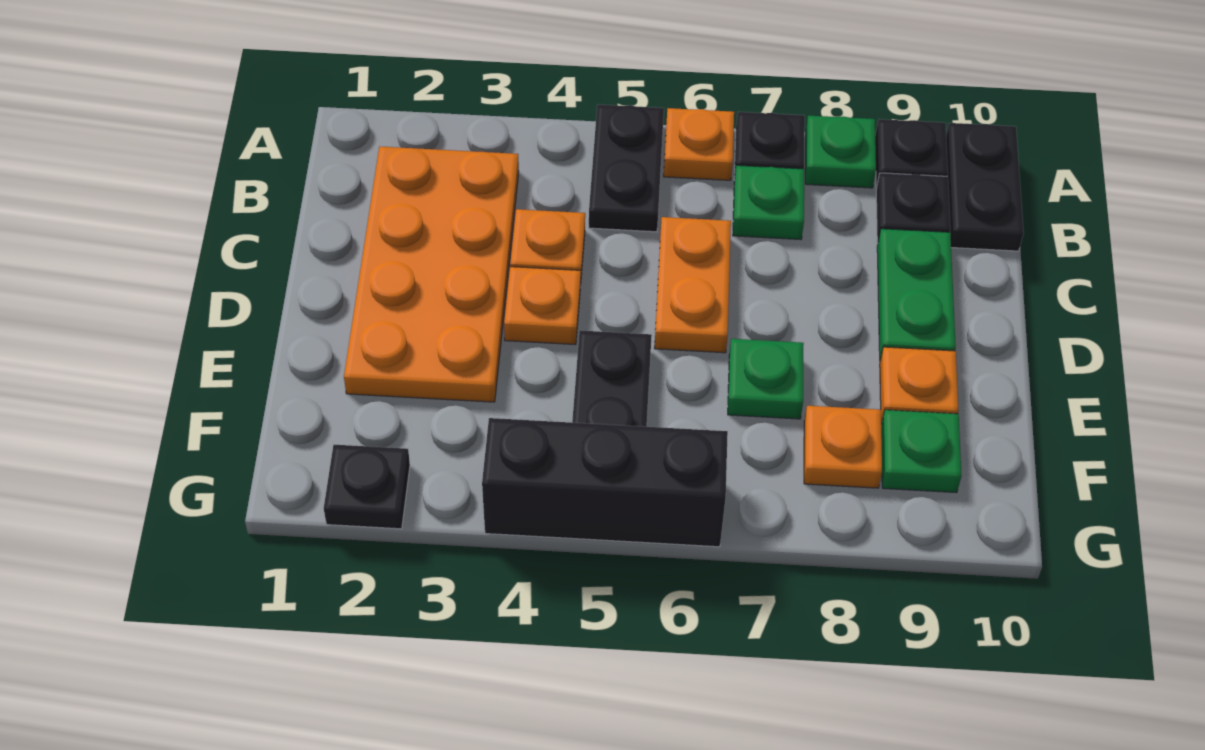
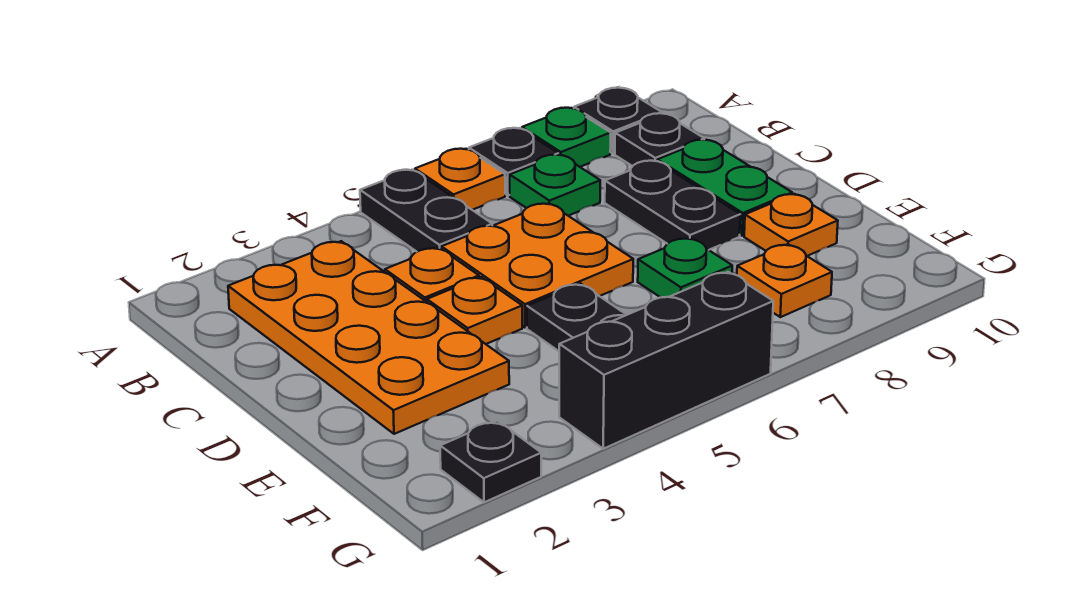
black plate A10:B10 level 1 -> black plate C8:D8 level 1
orange plate C6:D6 level 1 -> orange plate C5:D6 level 1
green plate F9 level 1 -> none

